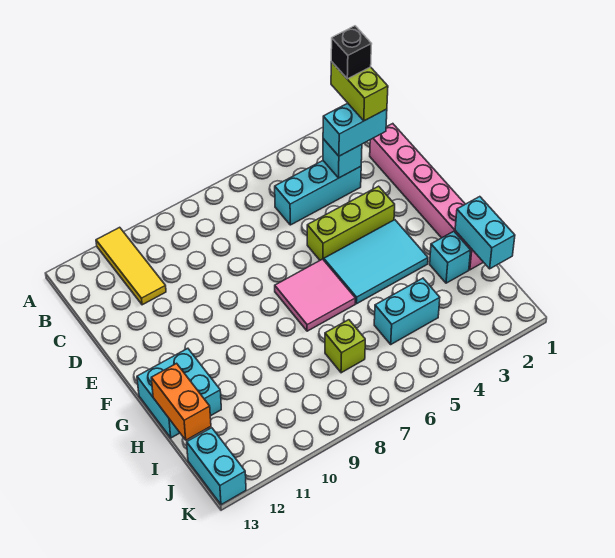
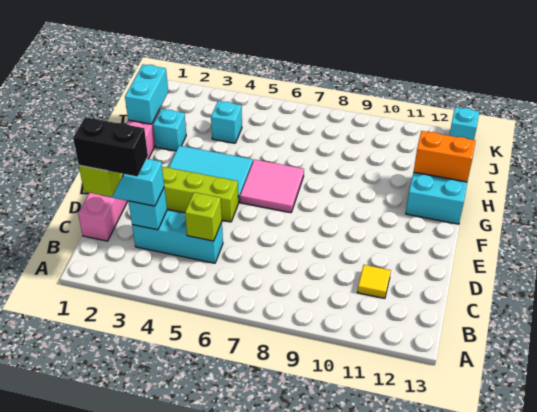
yellow tile A11:C11 level 1 -> yellow tile C11 level 1
black brick B2 level 5 -> black brick B2:B3 level 5
orange brick H13:I13 level 2 -> orange brick H12:H13 level 2
cyan brick I4:I5 level 1 -> cyan brick I4 level 1
lime brick I7 level 1 -> lime brick C5 level 2
cyan brick J13:K13 level 1 -> cyan brick K13 level 1

